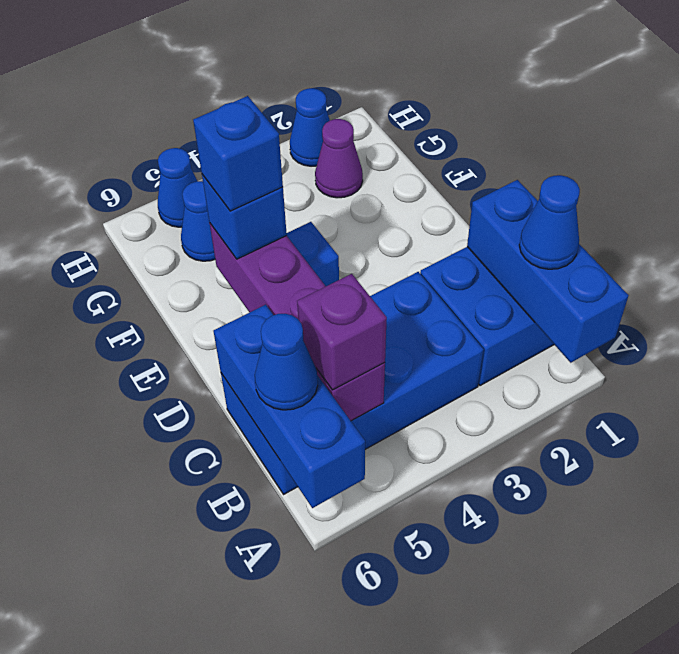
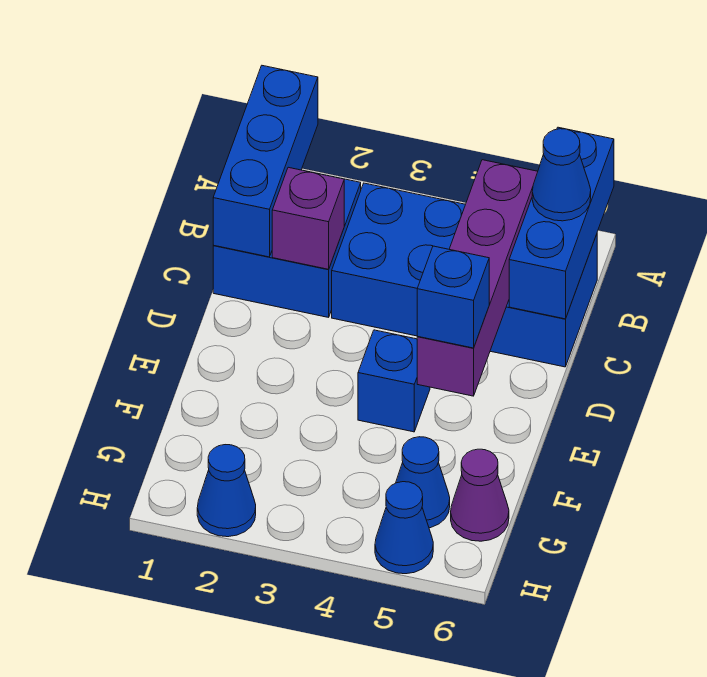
blue cone B1 level 3 -> none
purple brick B5 level 3 -> purple brick C2 level 2
blue brick E5 level 4 -> none
purple cone G2 level 1 -> purple cone G6 level 1

